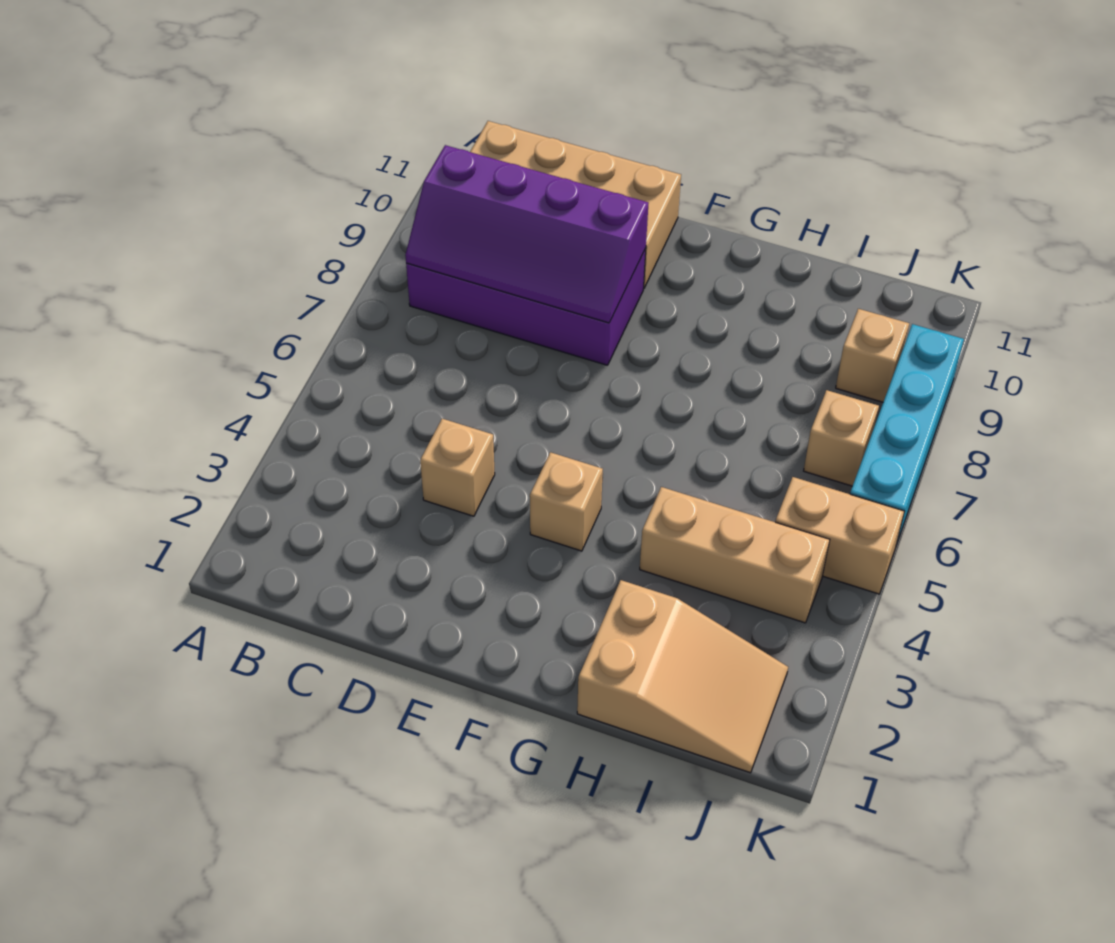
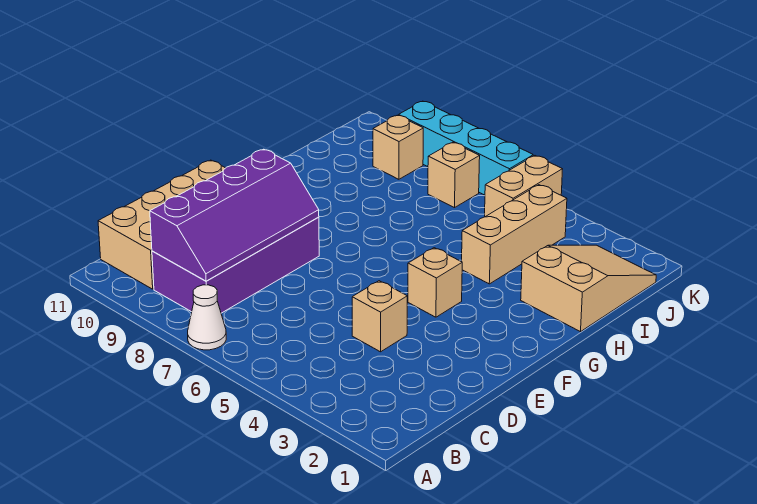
none -> white cone A7 level 1

